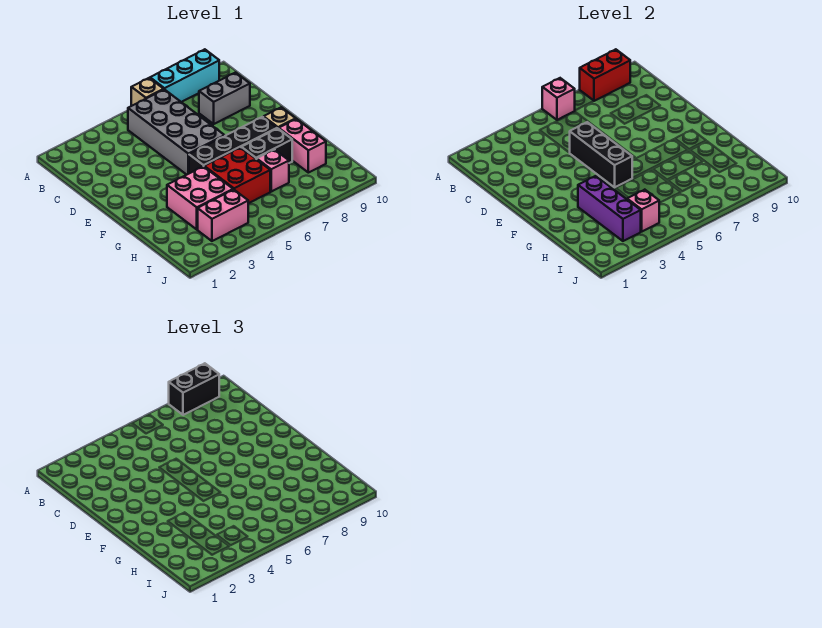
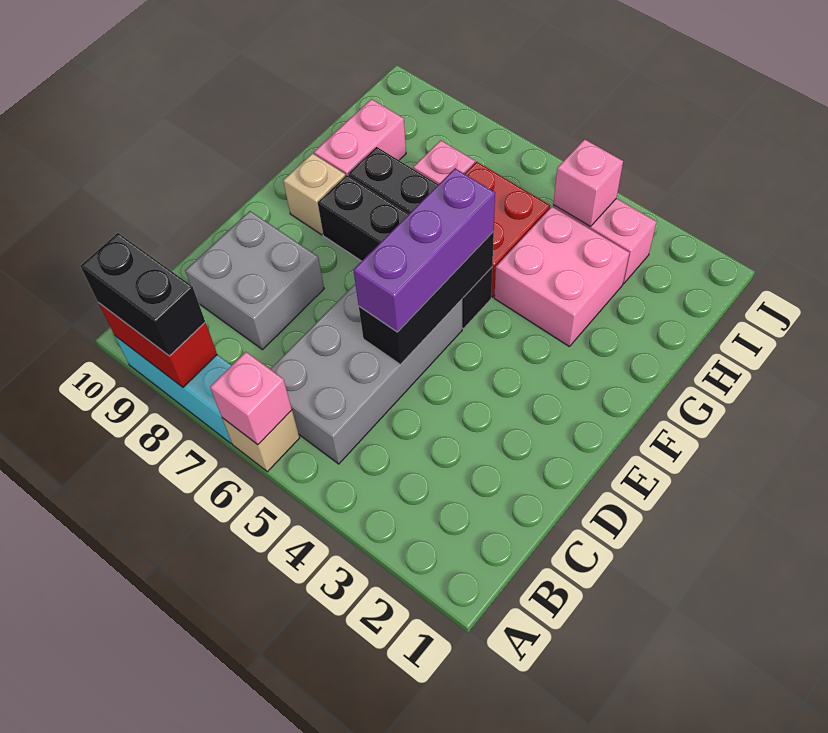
grey brick C8:C9 level 1 -> grey brick C8:D9 level 1
purple brick G3:I3 level 2 -> purple brick D5:F5 level 3

